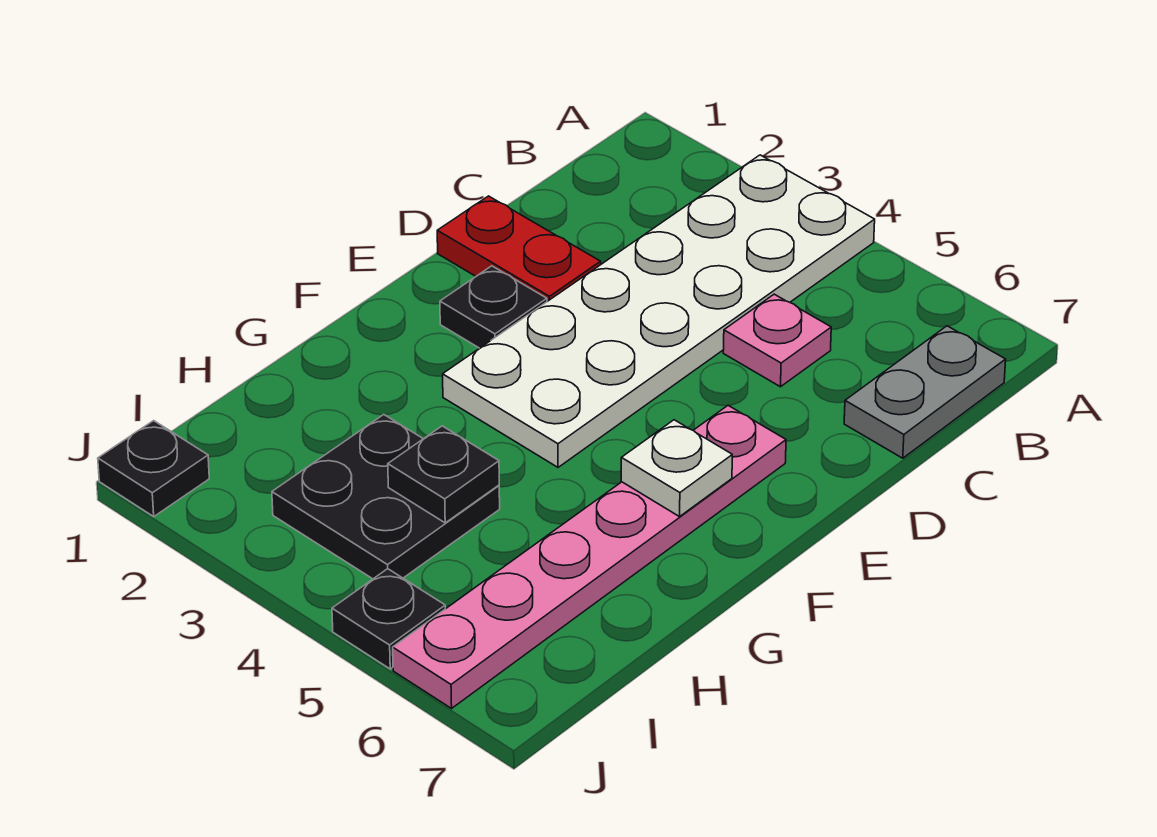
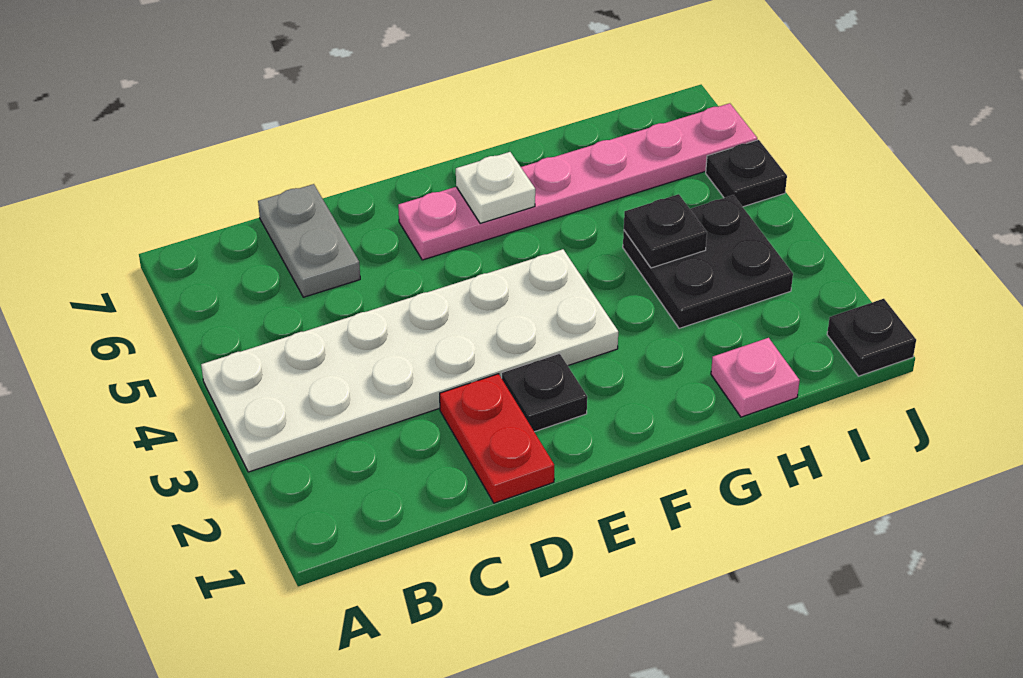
grey plate B7:C7 level 1 -> grey plate C6:C7 level 1
pink plate C5 level 1 -> pink plate H1 level 1

